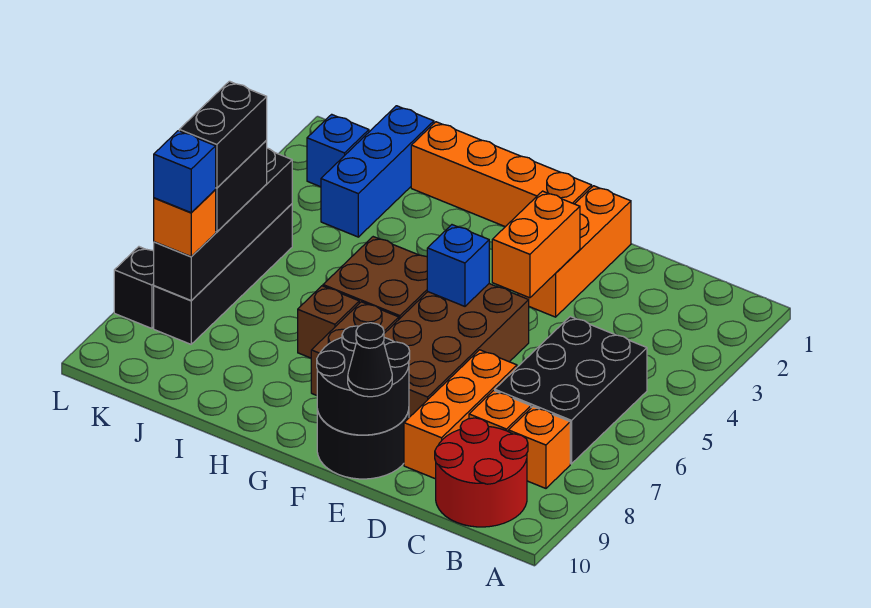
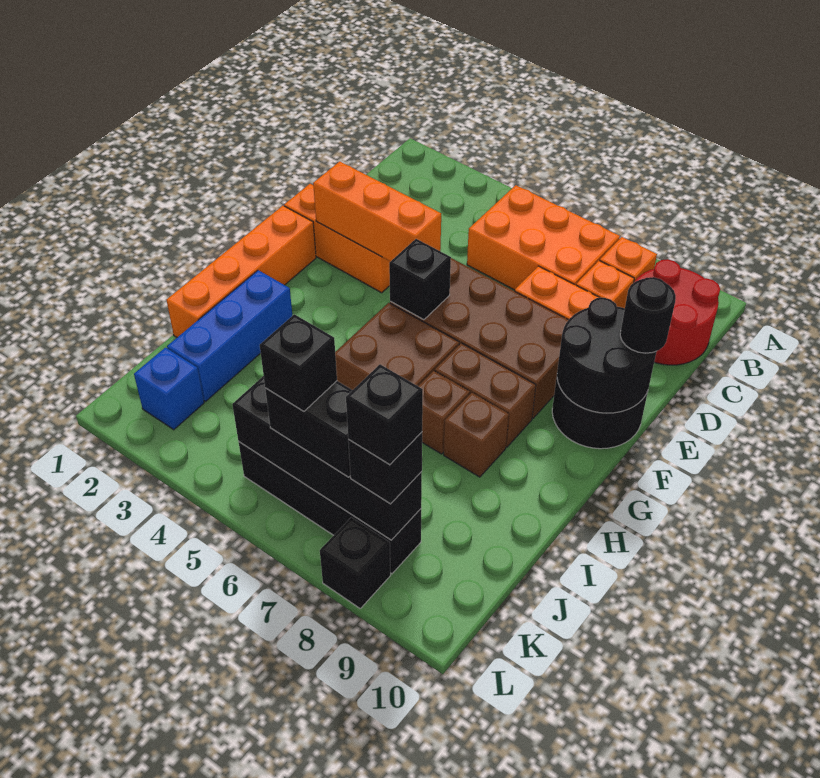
black brick B5:C7 level 1 -> orange brick B5:C7 level 1
orange brick E3:E4 level 2 -> orange brick E2:E4 level 2
black cone E10 level 3 -> black round brick E10 level 3
blue brick F5 level 2 -> black brick F5 level 2
none -> brown brick H8 level 1
blue brick J1:J3 level 1 -> blue brick H2:J2 level 1
black brick K6:K7 level 4 -> black brick K6 level 4
orange brick K8 level 3 -> black brick K8 level 3
blue brick K8 level 4 -> black brick K8 level 4

